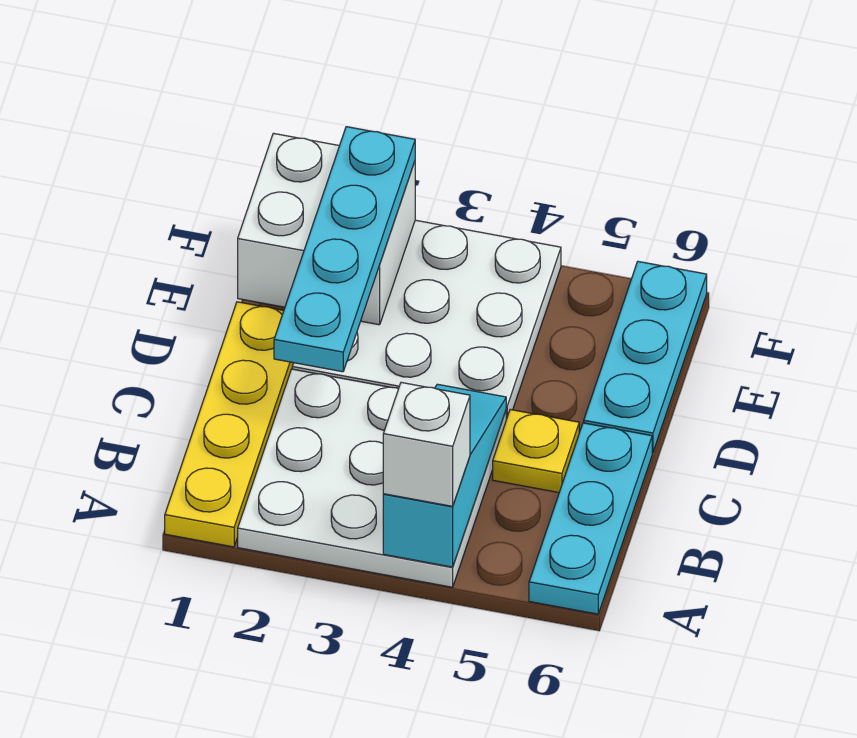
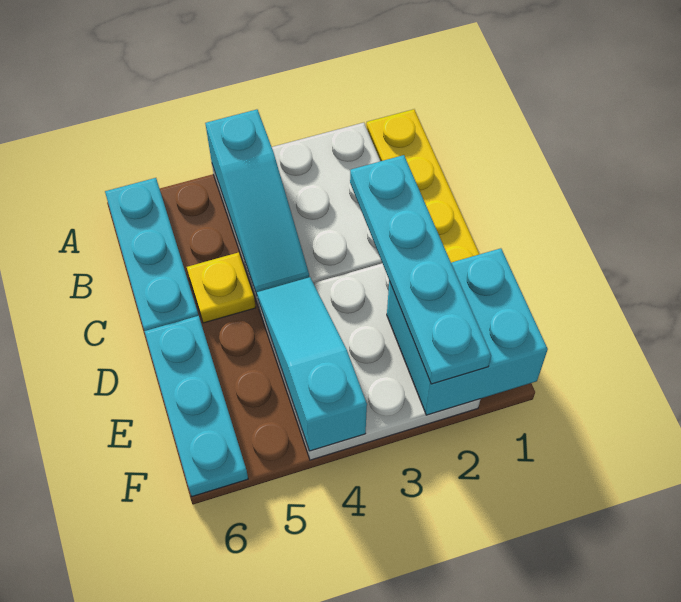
white brick A4 level 3 -> none
none -> cyan slope D4:F4 level 2 top F
white brick E1:F2 level 2 -> cyan brick E1:F2 level 2

